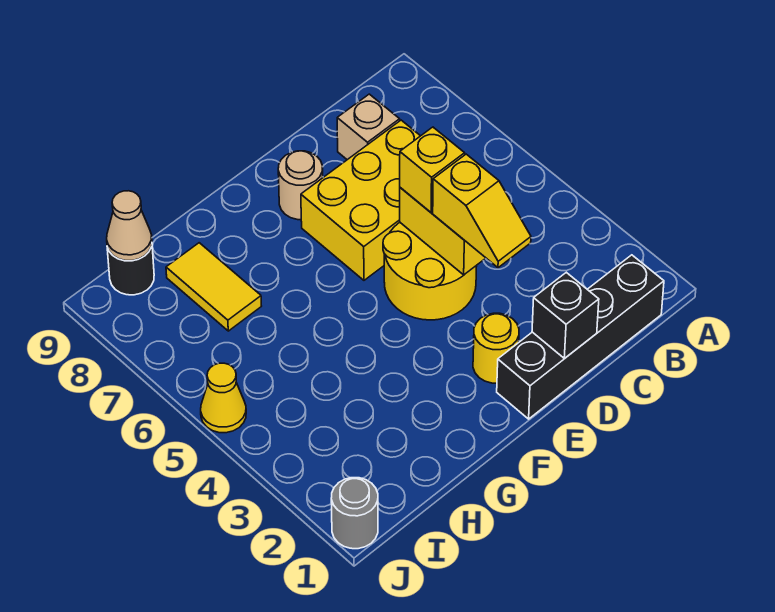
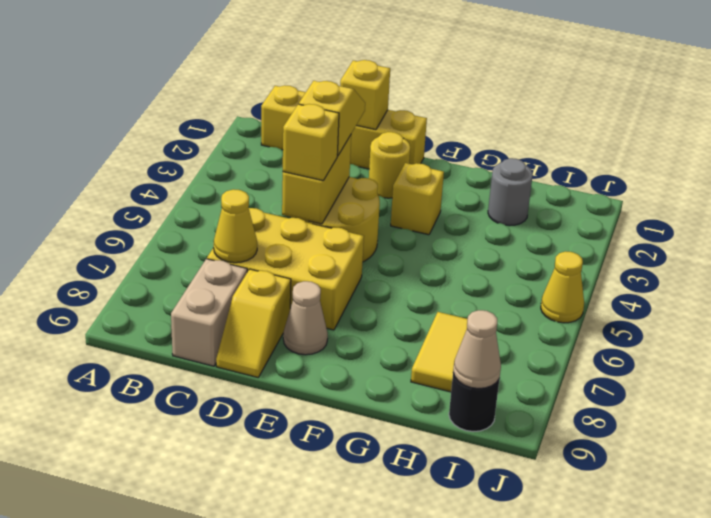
black brick B1:E1 level 1 -> yellow brick B1:E1 level 1
none -> yellow cone C7 level 2
tan brick C8 level 1 -> tan brick C8:C9 level 1
black brick D1 level 2 -> yellow brick D1 level 2
none -> yellow slope D8:D9 level 1 top 8
tan round brick E8 level 1 -> tan cone E8 level 1
none -> yellow brick F3 level 1
grey round brick J1 level 1 -> grey round brick H2 level 1

